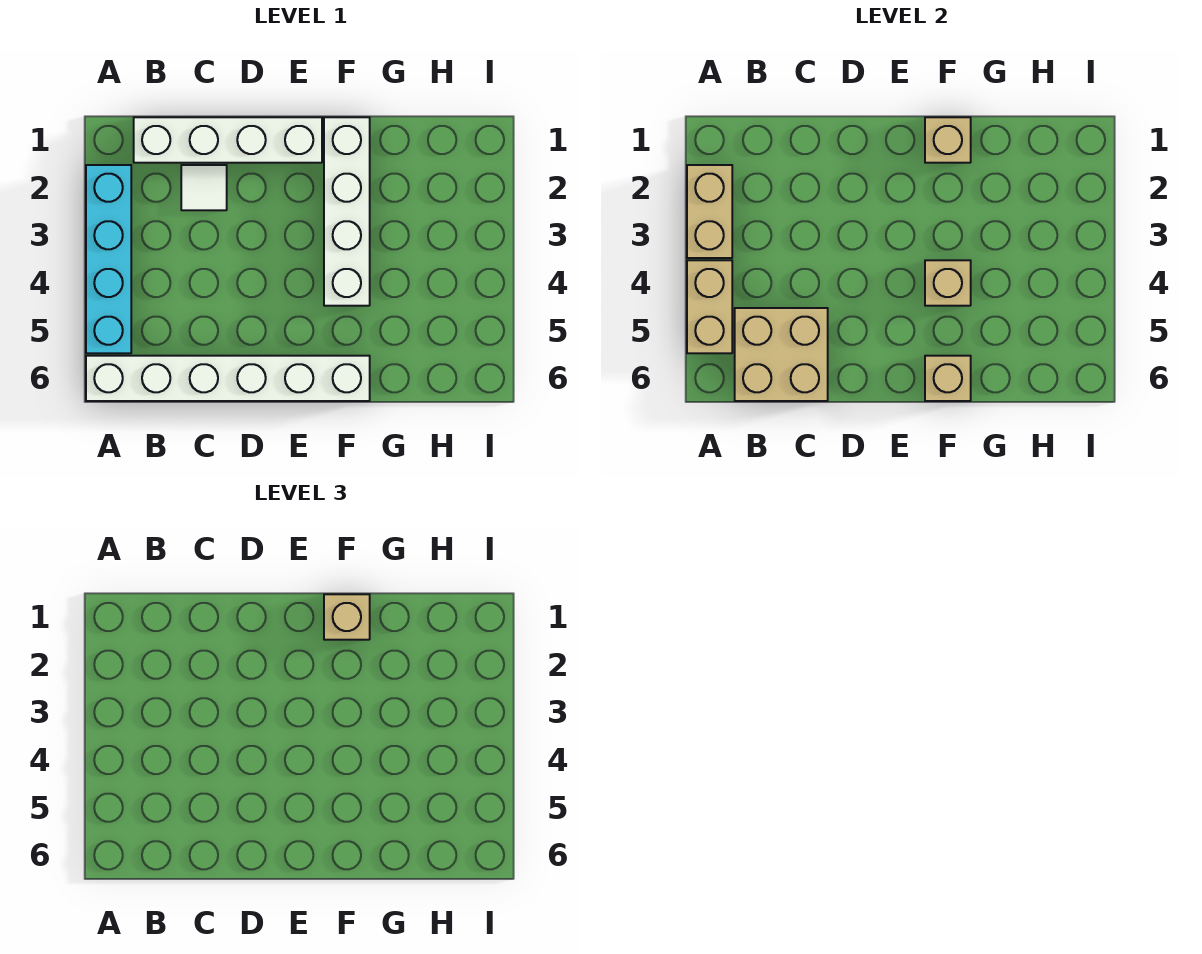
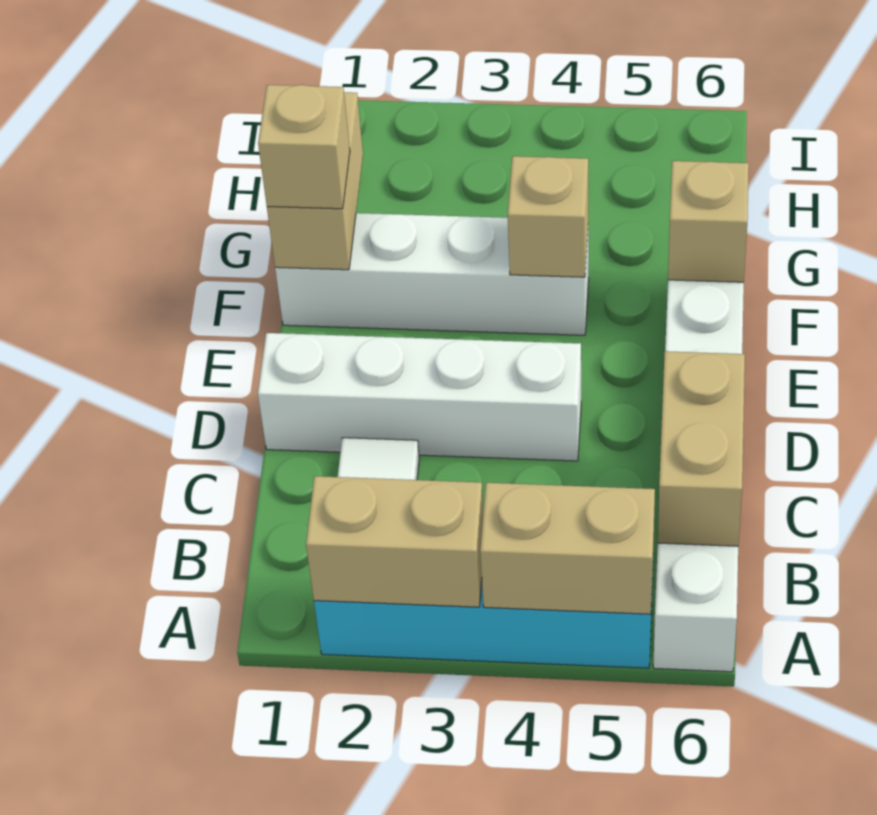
white brick B1:E1 level 1 -> white brick D1:D4 level 1
tan brick B5:C6 level 2 -> tan brick B6:C6 level 2
tan brick F1 level 2 -> tan brick F1:G1 level 2

